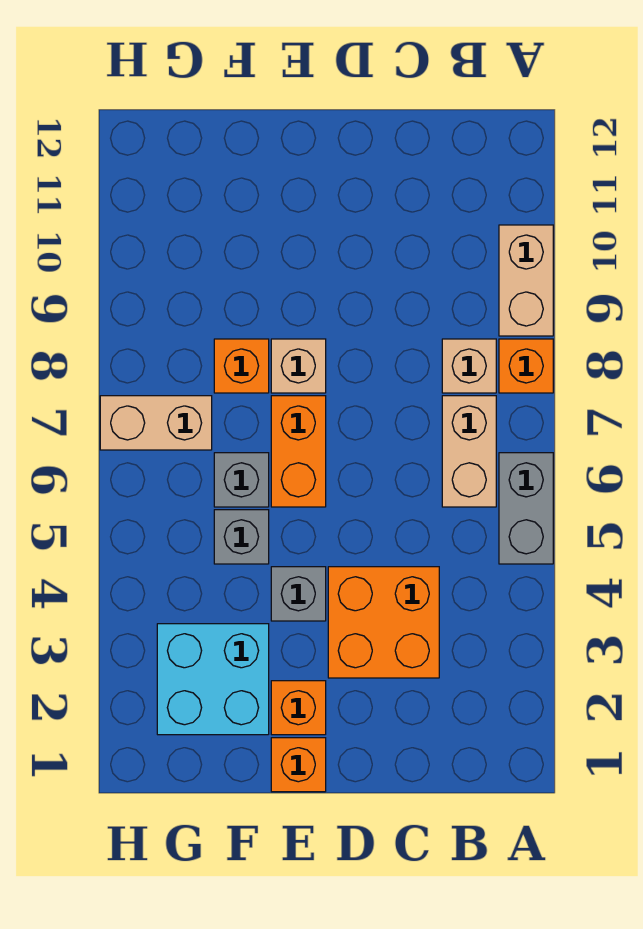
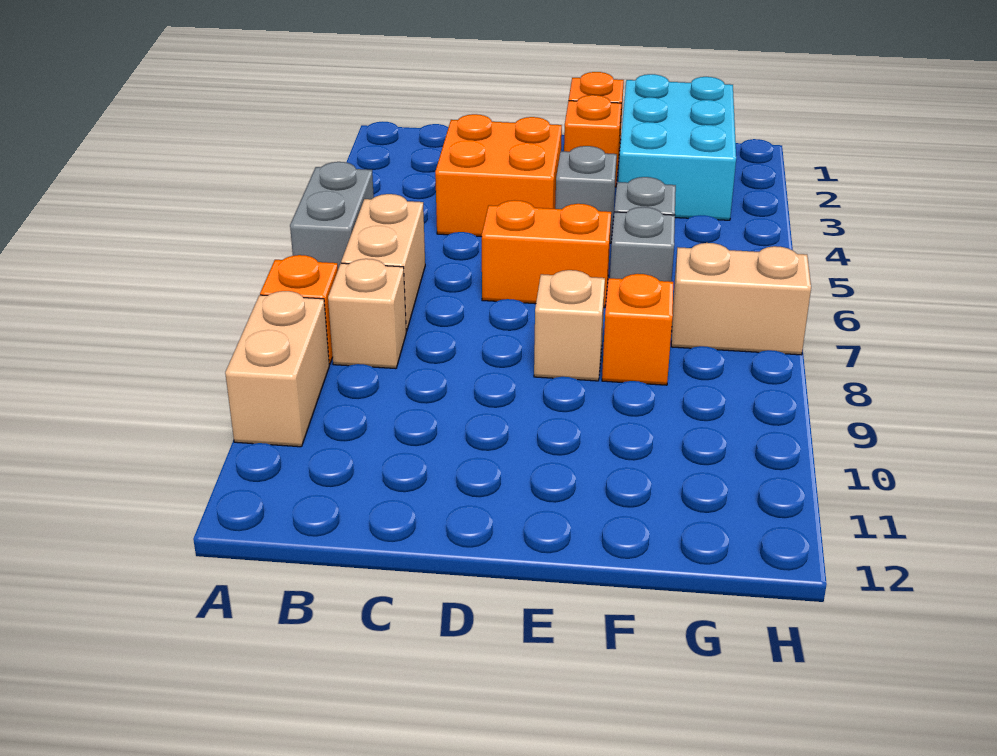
orange brick E6:E7 level 1 -> orange brick D6:E6 level 1
cyan brick F2:G3 level 1 -> cyan brick F1:G3 level 1

